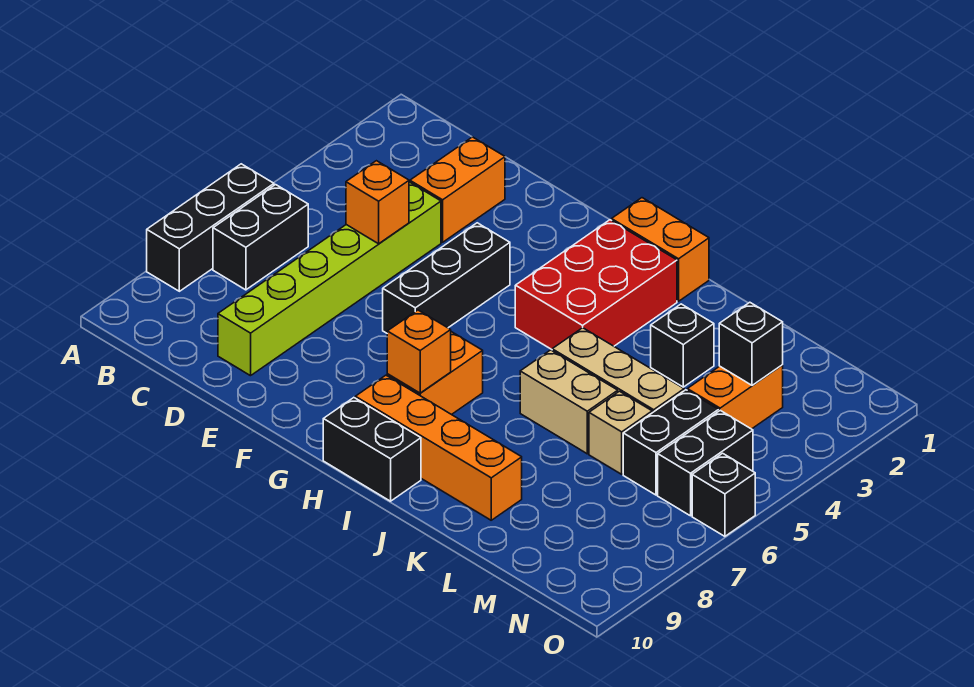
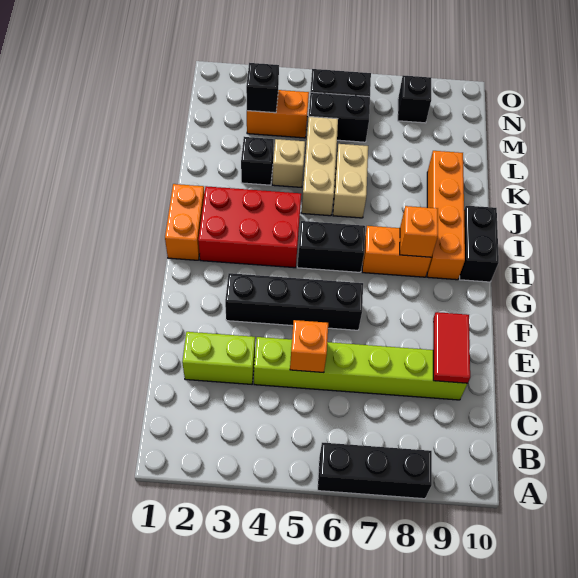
black brick B6:B7 level 1 -> black brick H5:H6 level 1
orange brick D2:D3 level 1 -> lime brick D2:D3 level 1
none -> red tile D9:E9 level 2
black brick F4:F6 level 1 -> black brick F3:F6 level 1
tan brick L6 level 1 -> tan brick K4 level 1
black brick O6 level 1 -> black brick N8 level 1

